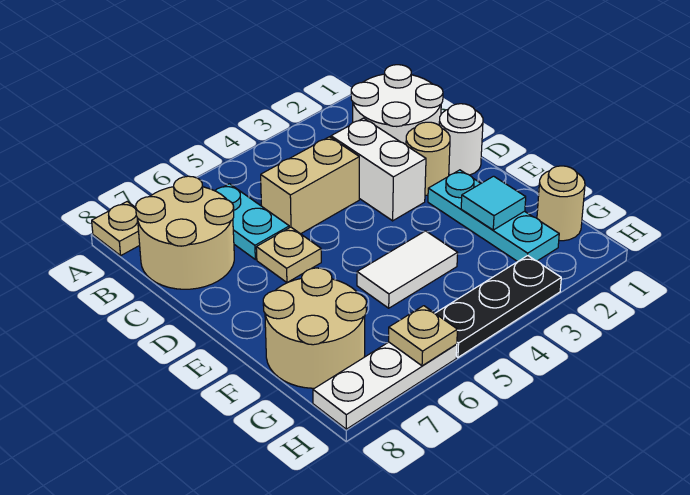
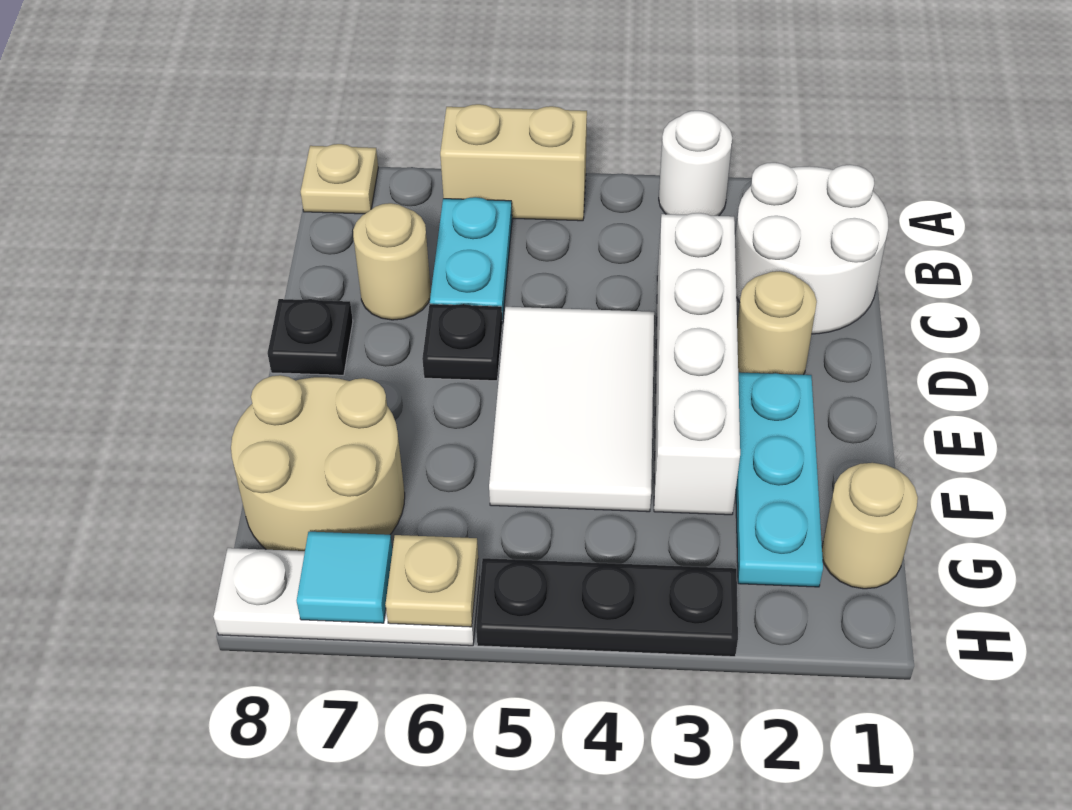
tan round brick B7:C8 level 1 -> tan round brick C7 level 1
white brick C3:D3 level 1 -> white brick C3:F3 level 1
tan brick C4:C5 level 1 -> tan brick A5:A6 level 1
white round brick D1 level 1 -> white round brick A3 level 1
tan plate D6 level 1 -> black plate D6 level 1
none -> black plate D8 level 1
cyan tile F2 level 2 -> cyan tile H7 level 2
white tile F4:F5 level 1 -> white tile D4:F5 level 1

